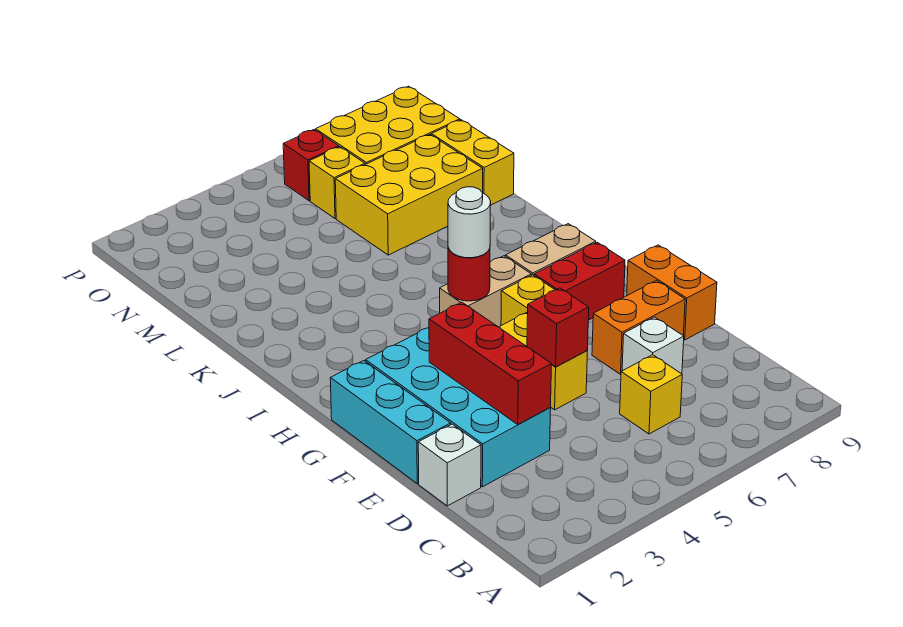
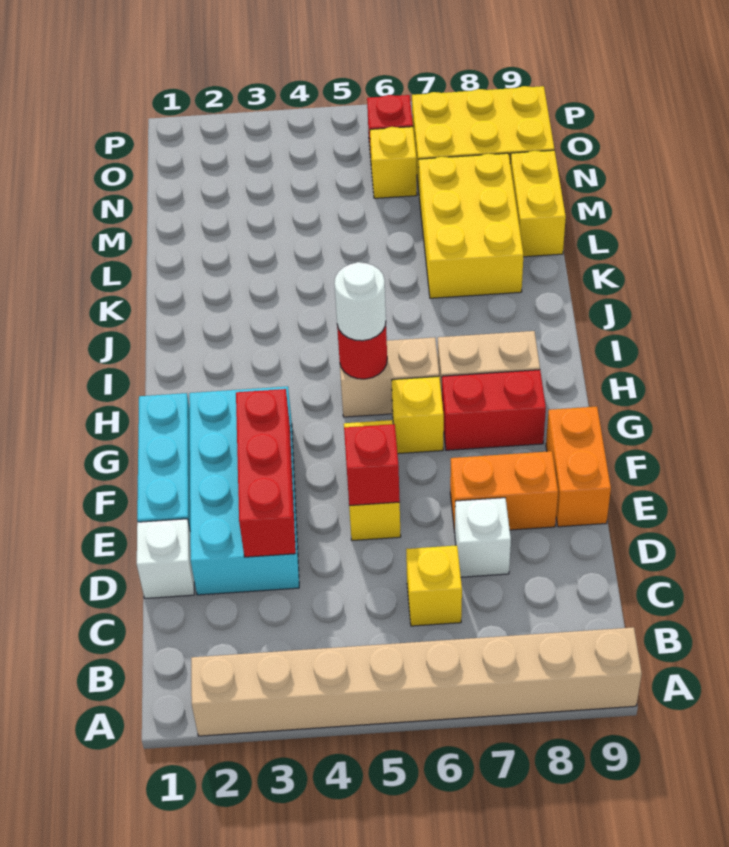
none -> tan brick A2:A9 level 1
yellow brick L6:M8 level 1 -> yellow brick K7:M8 level 1

